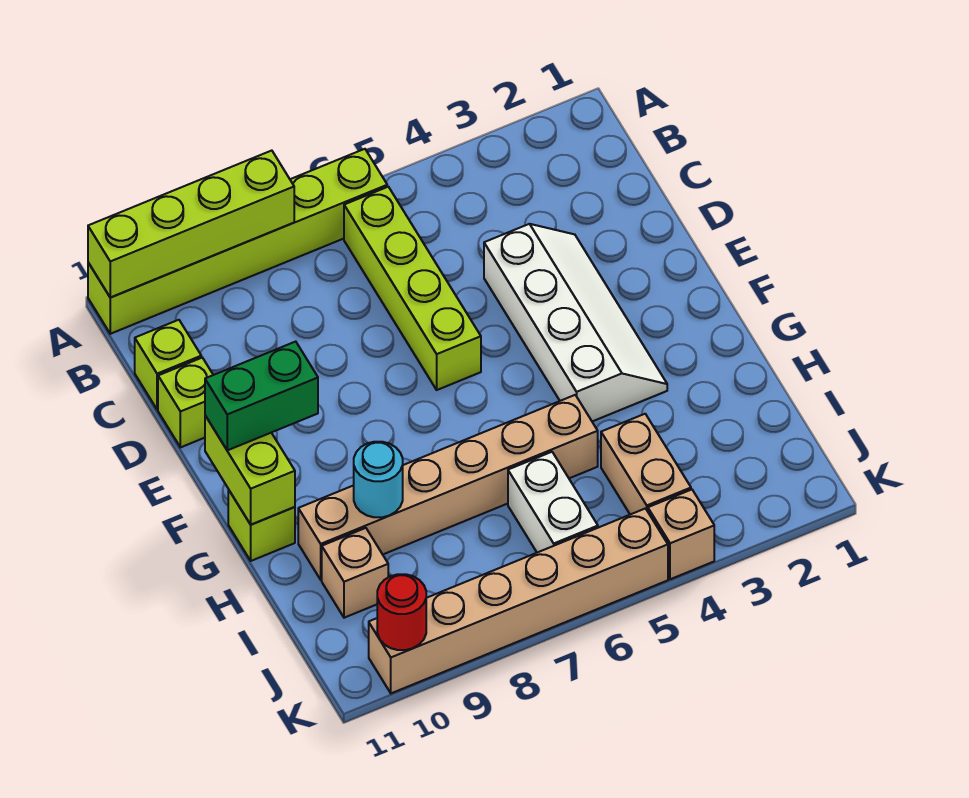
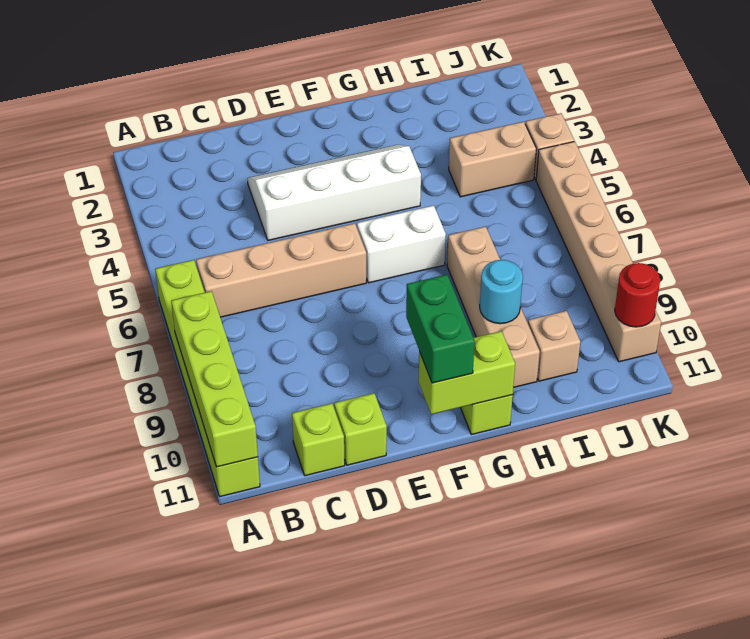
lime brick B6:E6 level 1 -> tan brick B6:E6 level 1
tan brick H5:H10 level 1 -> tan brick H7:H10 level 1
white brick I6:J6 level 1 -> white brick F6:G6 level 1

